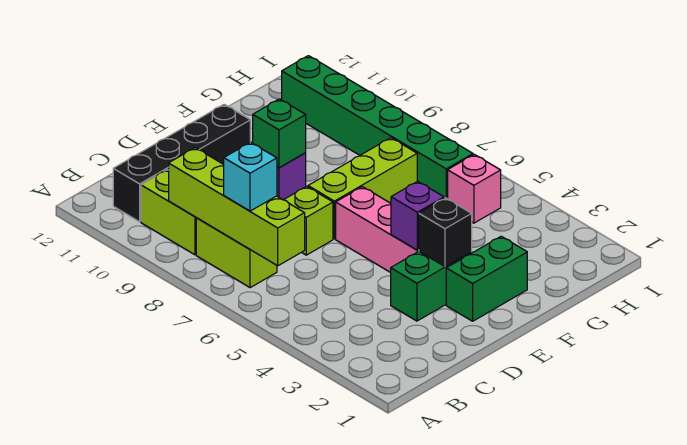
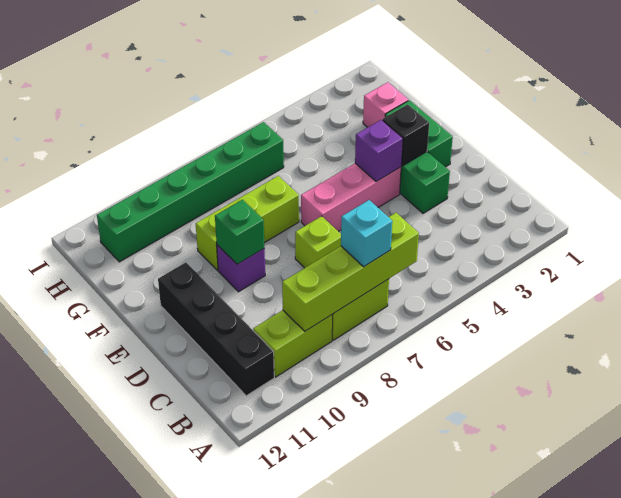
lime brick E7:G7 level 1 -> lime brick F7:F9 level 1
pink brick H5 level 1 -> pink brick G2 level 1

